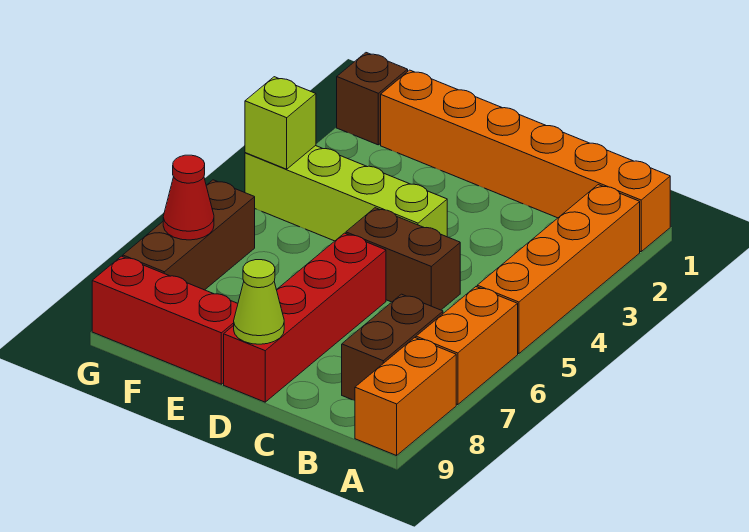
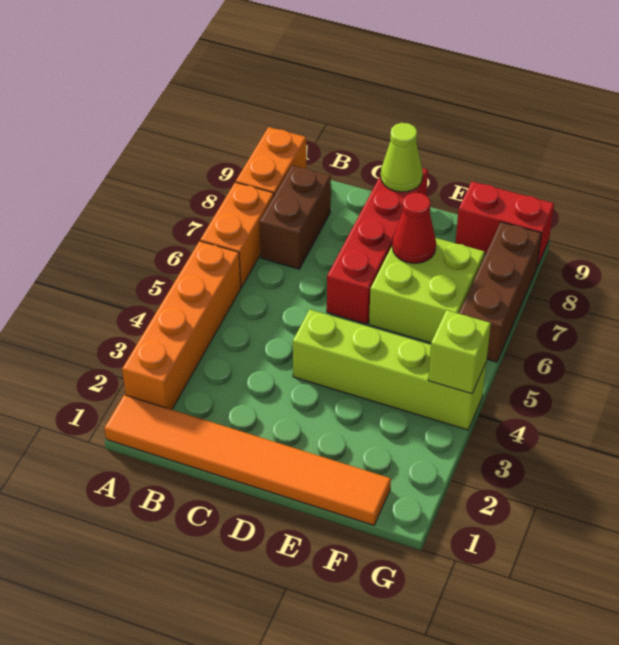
orange brick A1:F1 level 1 -> orange tile A1:F1 level 1
brown brick C5:D5 level 1 -> none
none -> lime brick E6:F7 level 1
red brick E9:G9 level 1 -> red brick F9:G9 level 1
brown brick G1 level 1 -> none
red cone G7 level 2 -> red cone E7 level 2

